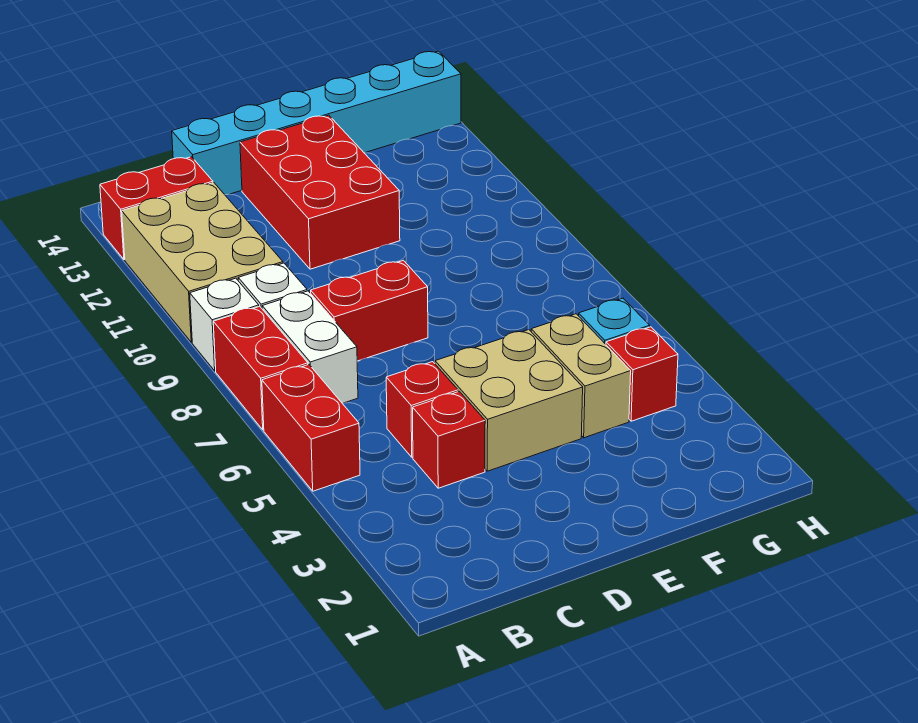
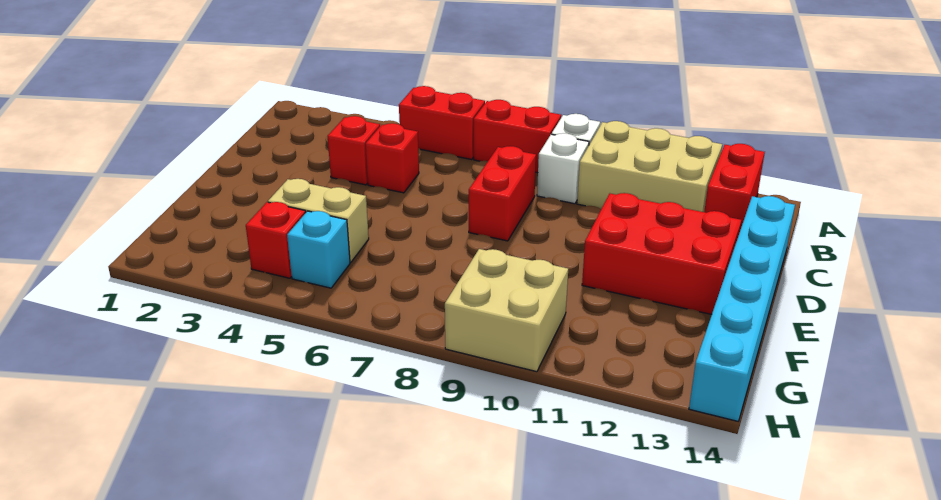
white brick B7:B8 level 1 -> none
tan brick D4:E5 level 1 -> tan brick G9:H10 level 1

